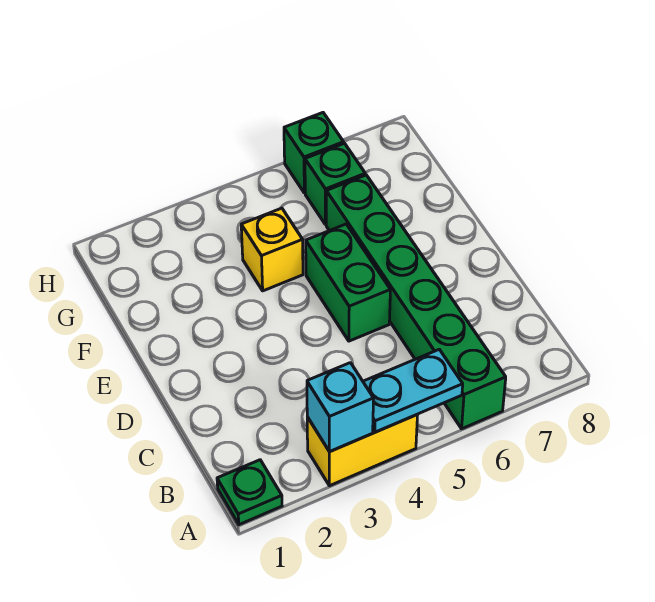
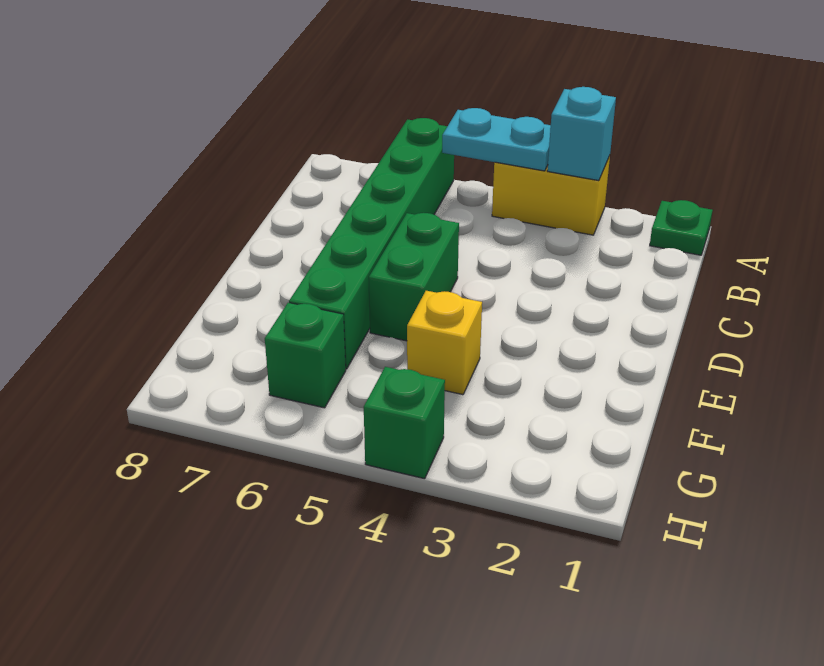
green brick H6 level 1 -> green brick H4 level 1

